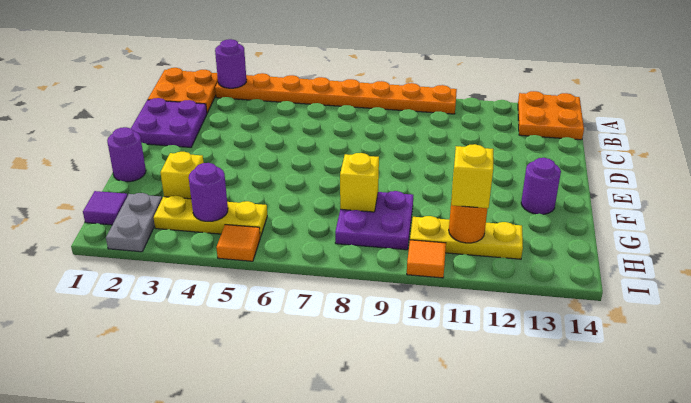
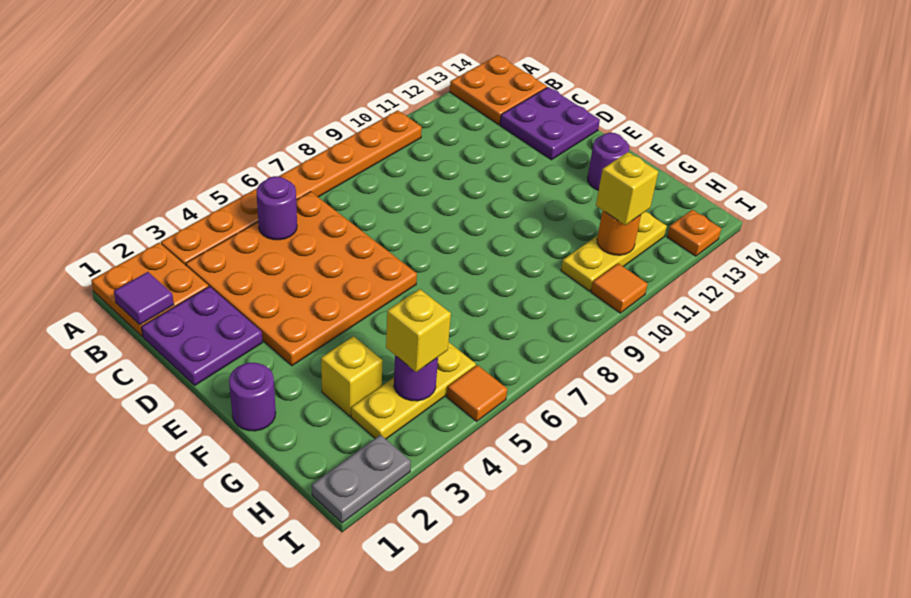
purple round brick A3 level 2 -> purple round brick B5 level 2
none -> orange plate B3:E6 level 1
purple plate G8:H9 level 1 -> purple plate C13:D14 level 1
yellow brick G8 level 2 -> yellow brick H4 level 3
purple tile H1 level 1 -> purple tile B1 level 2
grey plate H2:I2 level 1 -> grey plate I1:I2 level 1
none -> orange plate I13 level 1

